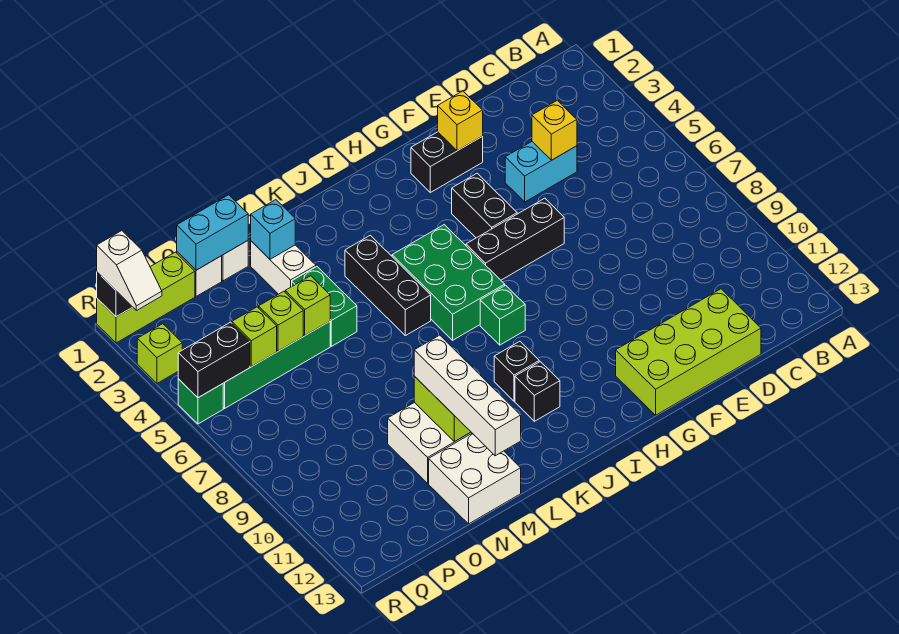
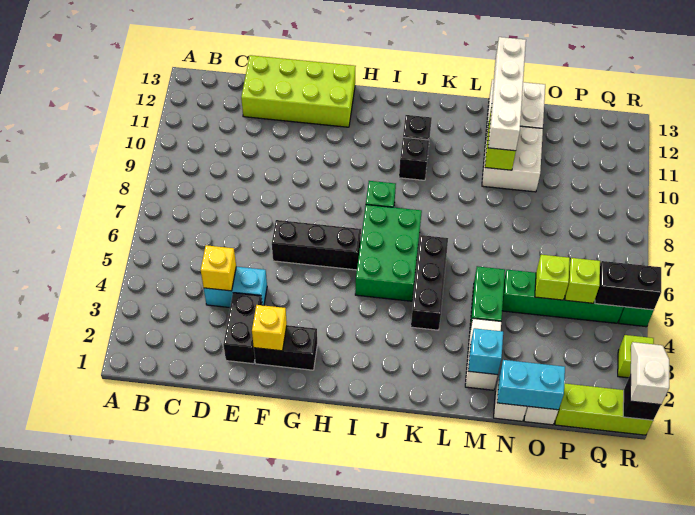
black brick G4:G5 level 1 -> black brick E2:E3 level 1
lime brick N5 level 2 -> none

